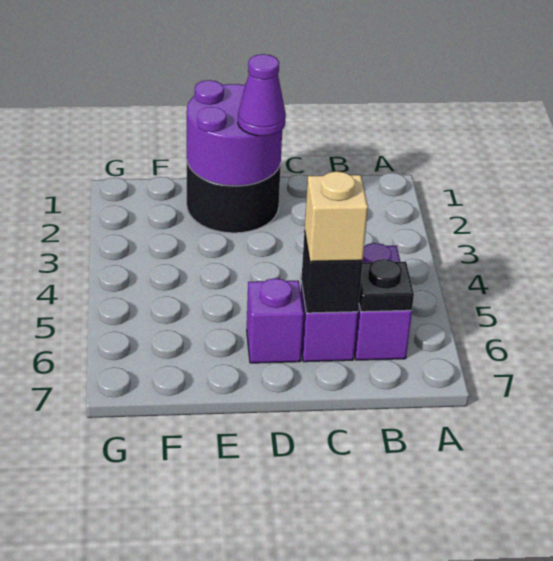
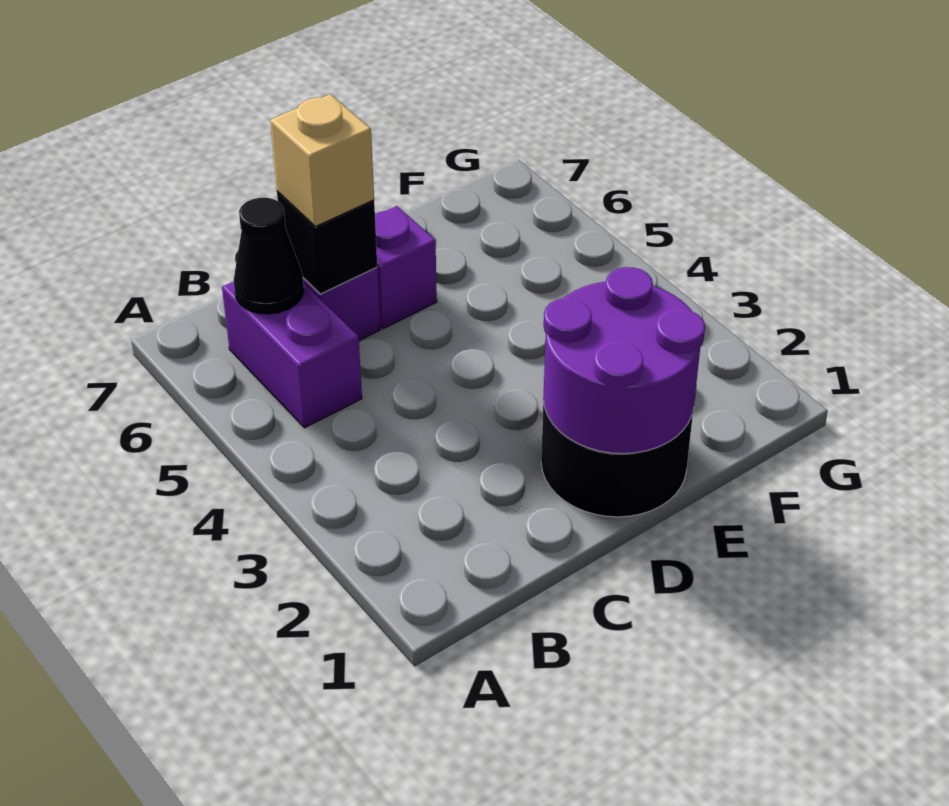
black plate B6 level 2 -> black cone B6 level 2
purple cone D2 level 3 -> none

